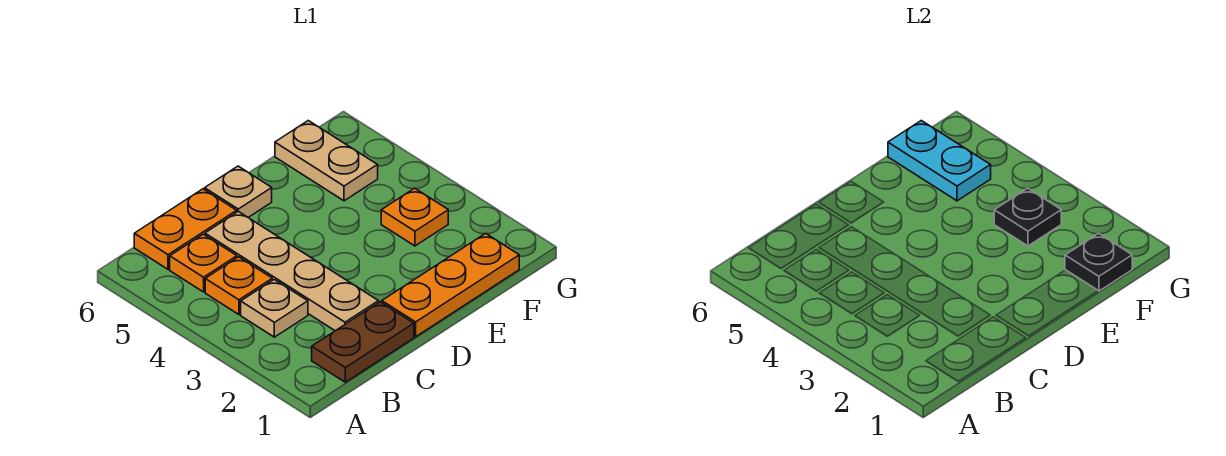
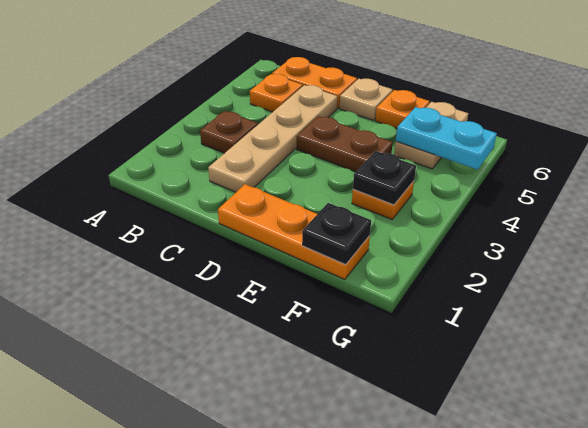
brown plate B1:C1 level 1 -> brown plate D4:E4 level 1
tan plate B3 level 1 -> brown plate B3 level 1
orange plate B4 level 1 -> orange plate E6 level 1
cyan plate F5:F6 level 2 -> cyan plate F5:G5 level 2

